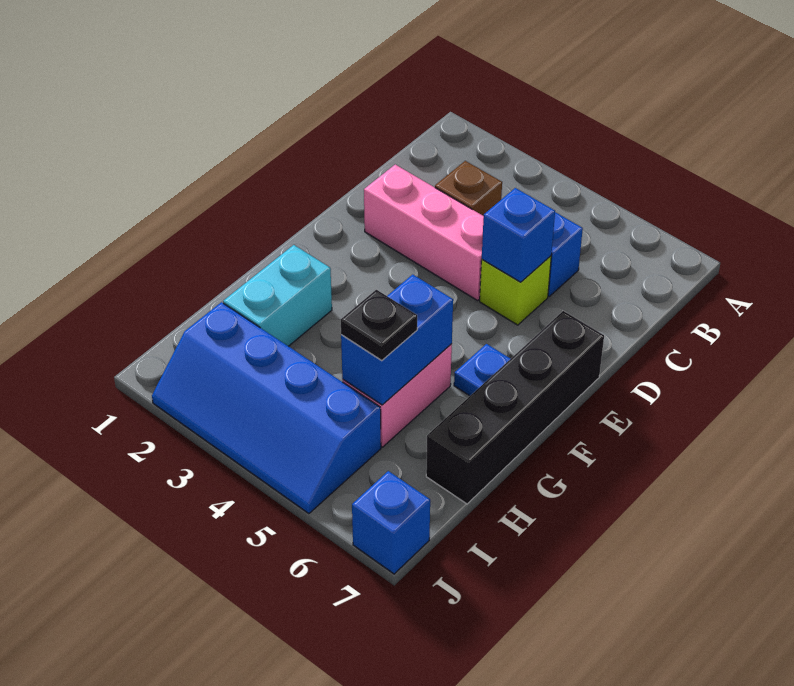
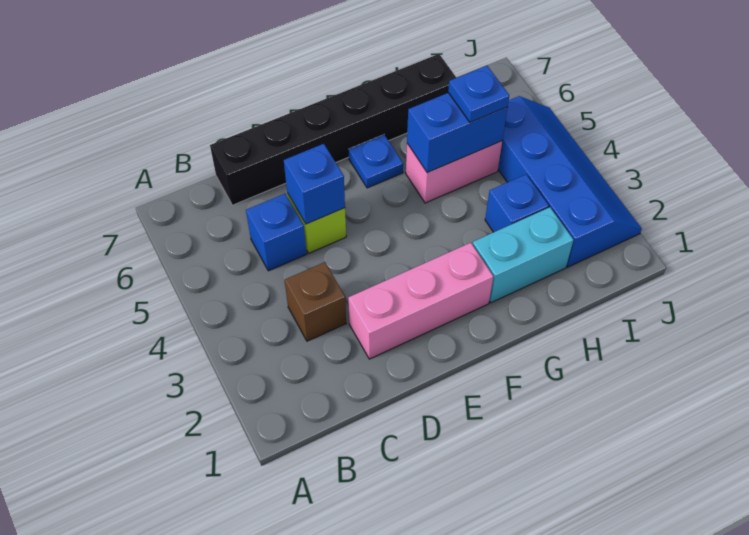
pink brick D2:D4 level 1 -> pink brick D2:F2 level 1
black brick E7:H7 level 1 -> black brick C7:H7 level 1
black plate H5 level 3 -> blue plate H5 level 3
blue brick J7 level 1 -> blue brick H3 level 1

